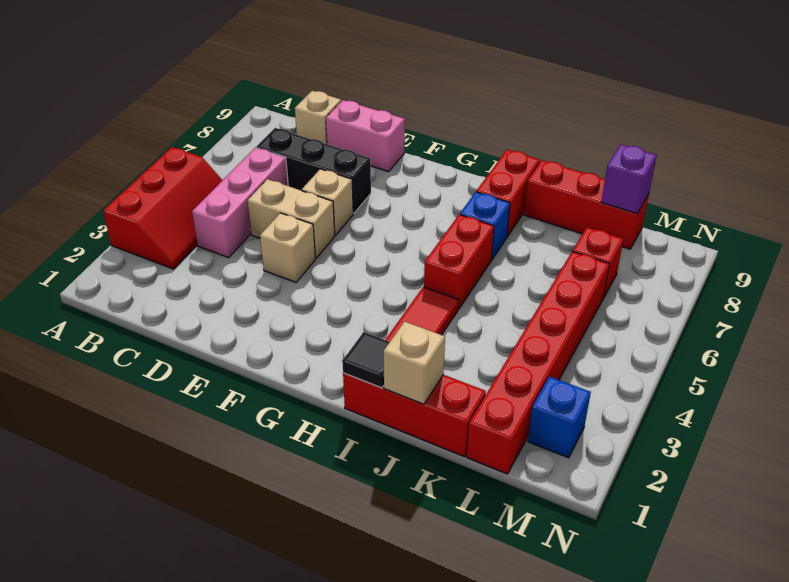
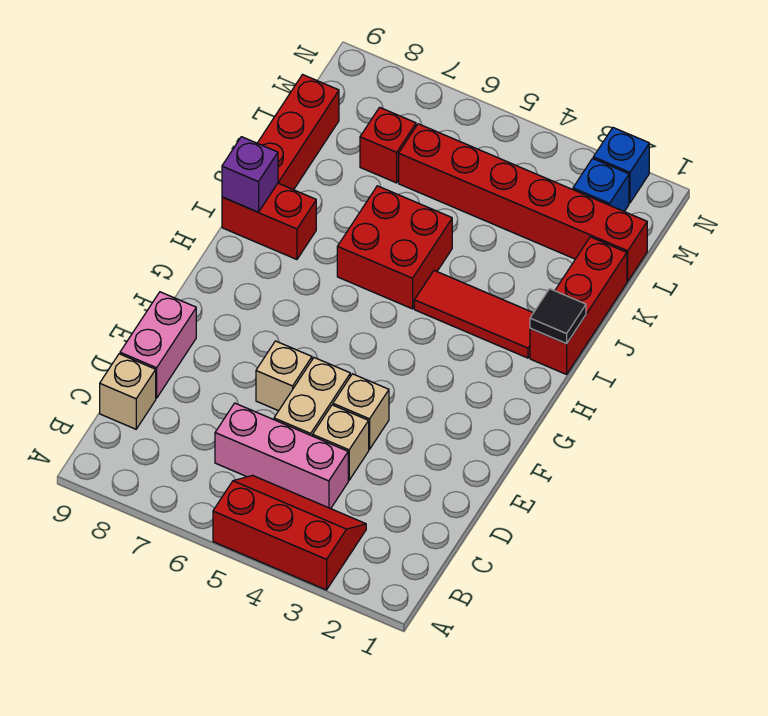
black brick C7:E7 level 1 -> none
red brick I5:I6 level 1 -> red brick I5:J6 level 1
blue brick I7 level 1 -> blue brick N2 level 1
tan brick J1 level 2 -> tan brick D4 level 1
purple brick L9 level 2 -> purple brick I9 level 2

